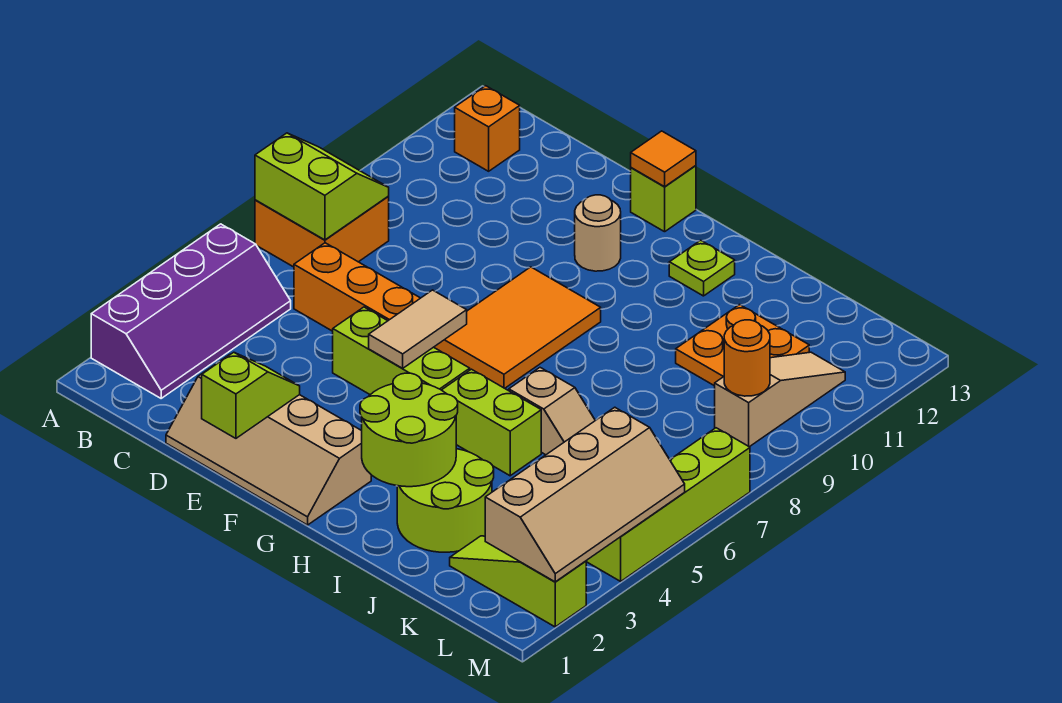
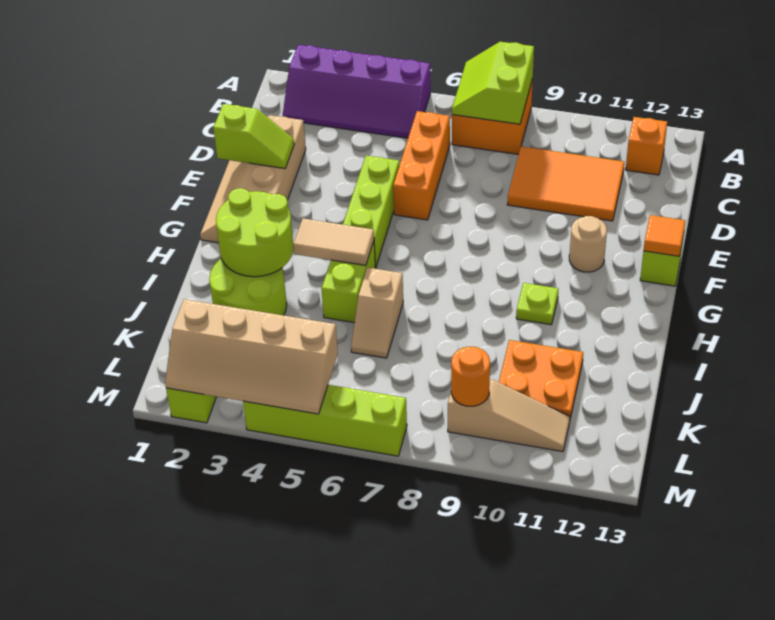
lime slope A7:B8 level 2 top 7 -> lime slope A7:B8 level 2 top 8
tan tile F5:F6 level 2 -> tan tile H4:H5 level 2
orange tile F7:G9 level 1 -> orange tile C9:D11 level 1
lime plate H12 level 1 -> lime plate H10 level 1

